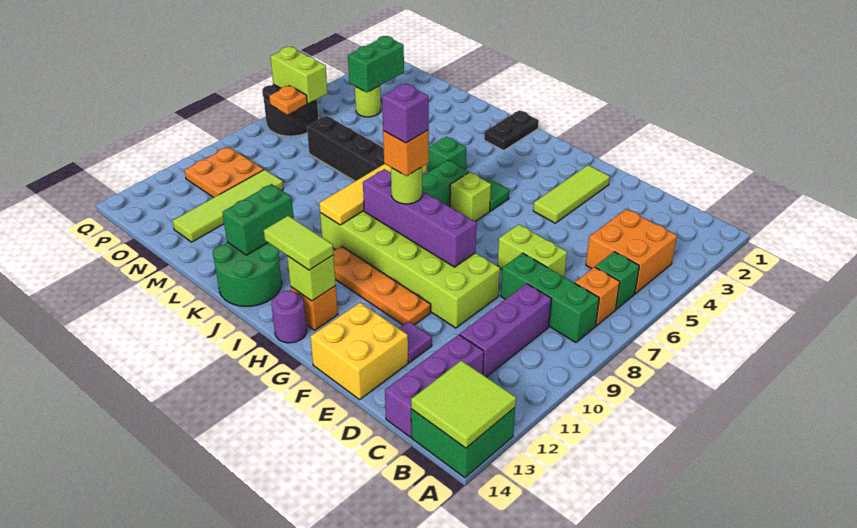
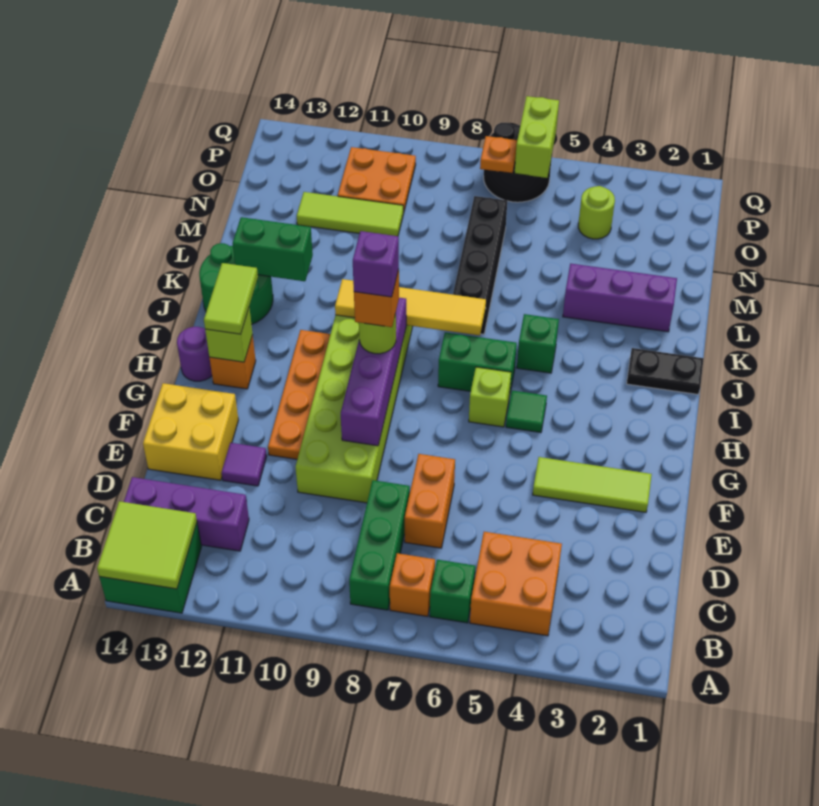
purple brick C9:C11 level 1 -> purple brick L2:L4 level 1
lime brick D7:E7 level 1 -> orange brick D7:E7 level 1
lime tile N10:N13 level 1 -> lime tile N10:N12 level 1
green brick O3:O4 level 2 -> none

